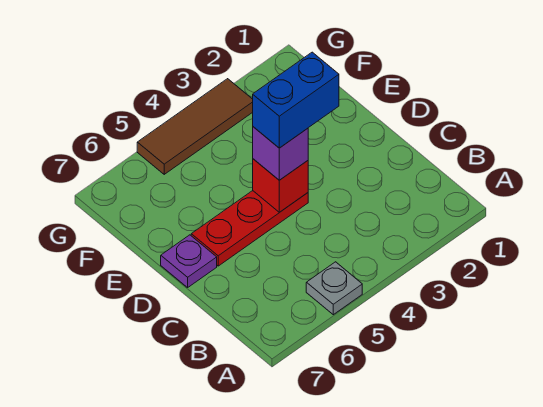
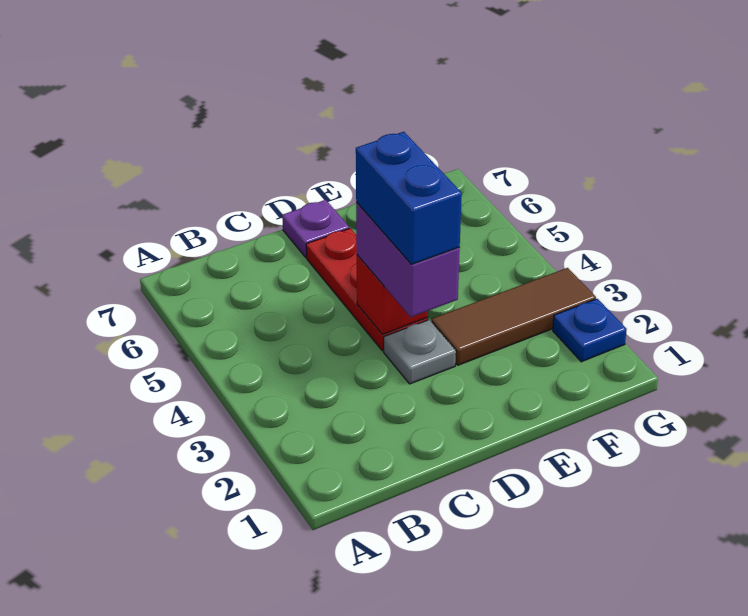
grey plate A5 level 1 -> grey plate D3 level 1
purple brick D4 level 3 -> purple brick D3:D4 level 3
none -> blue plate G2 level 1
brown tile G3:G5 level 1 -> brown tile E3:G3 level 1

